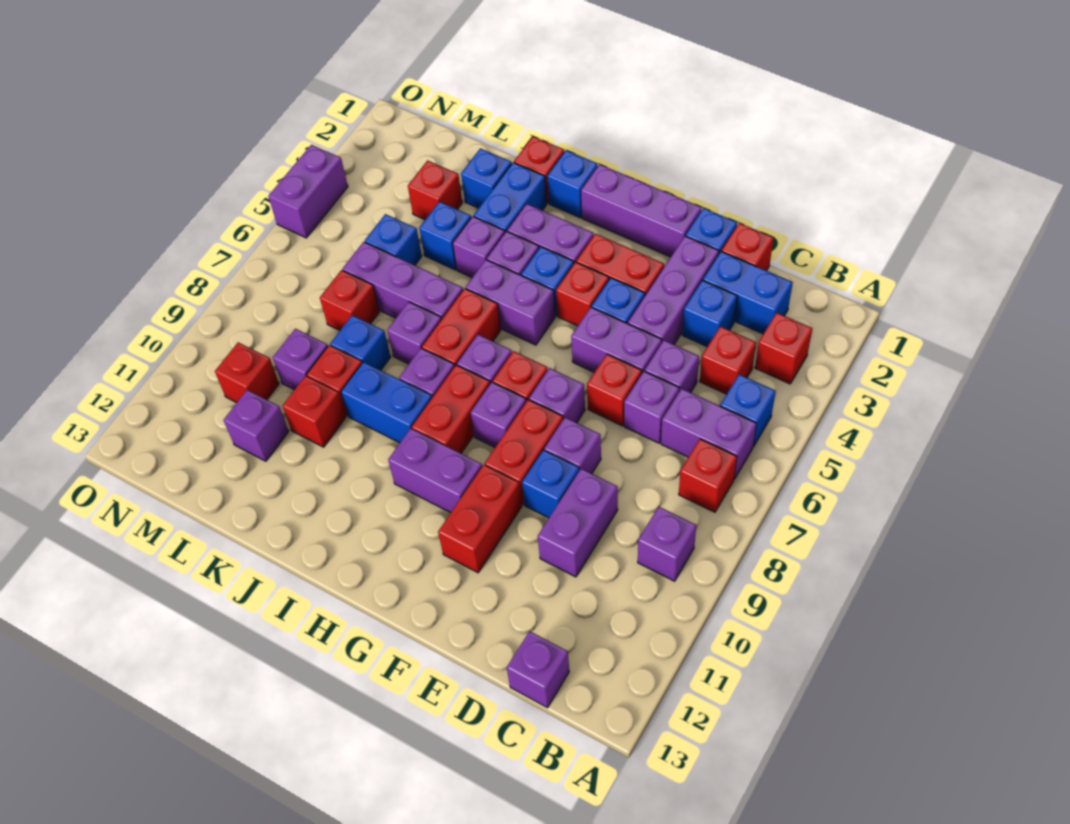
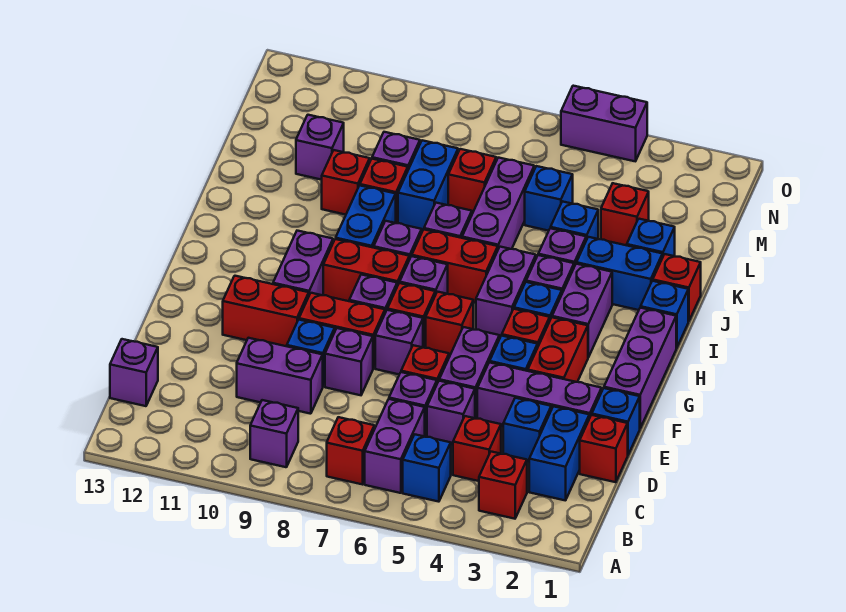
blue brick K8 level 1 -> blue brick K8:L8 level 1
red brick M10 level 1 -> red brick G6 level 1

